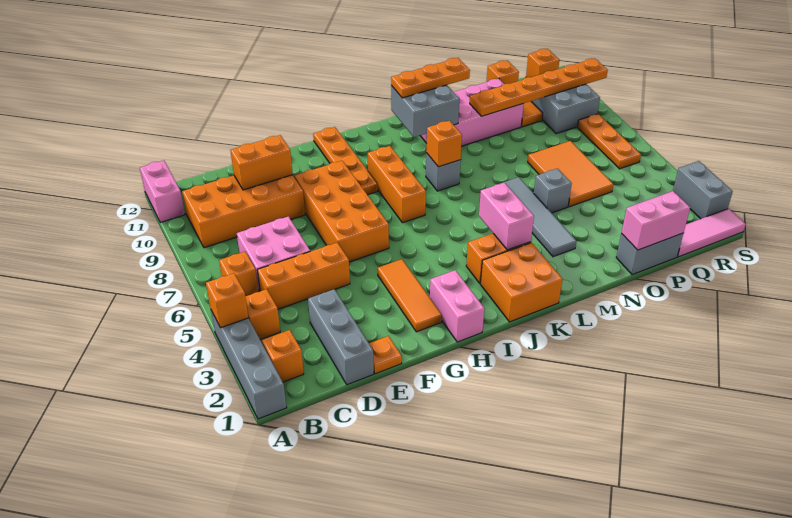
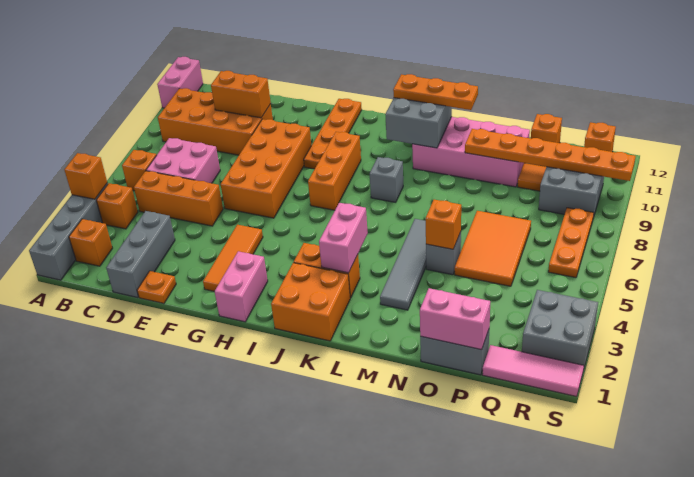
orange brick K8 level 2 -> orange brick N5 level 2
grey brick S2:S3 level 1 -> grey brick R2:S3 level 1

